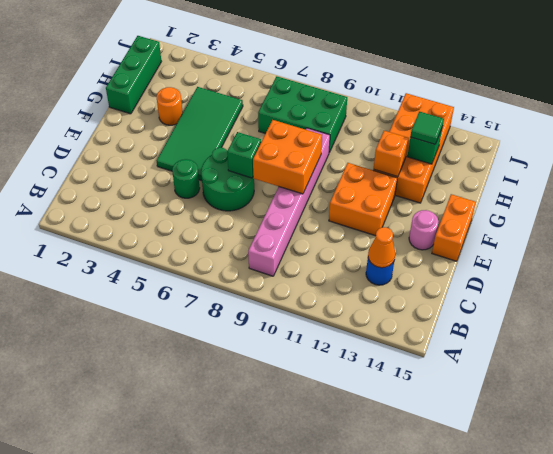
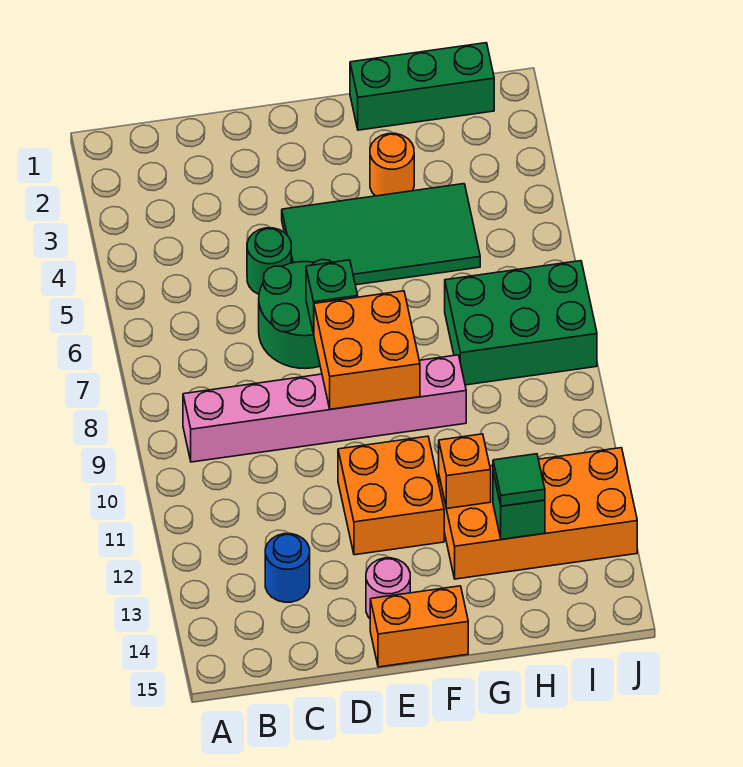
orange cone C13 level 2 -> none
green brick H7:I9 level 1 -> green brick H7:J8 level 1

